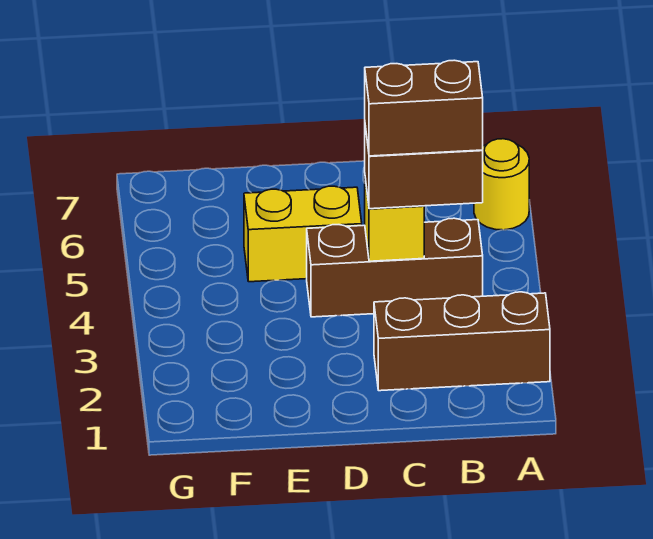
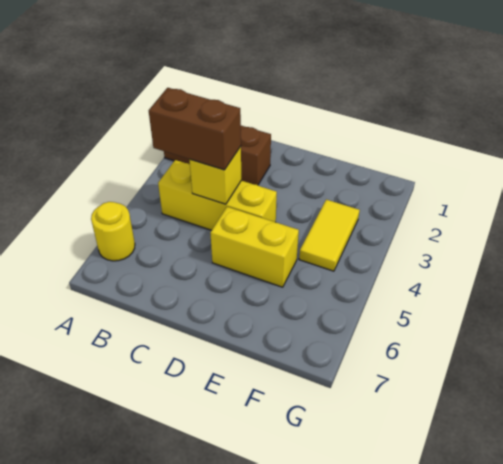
brown brick B4:D4 level 1 -> yellow brick B4:D4 level 1
brown brick B4:C4 level 4 -> none
none -> yellow tile F3:F4 level 1

